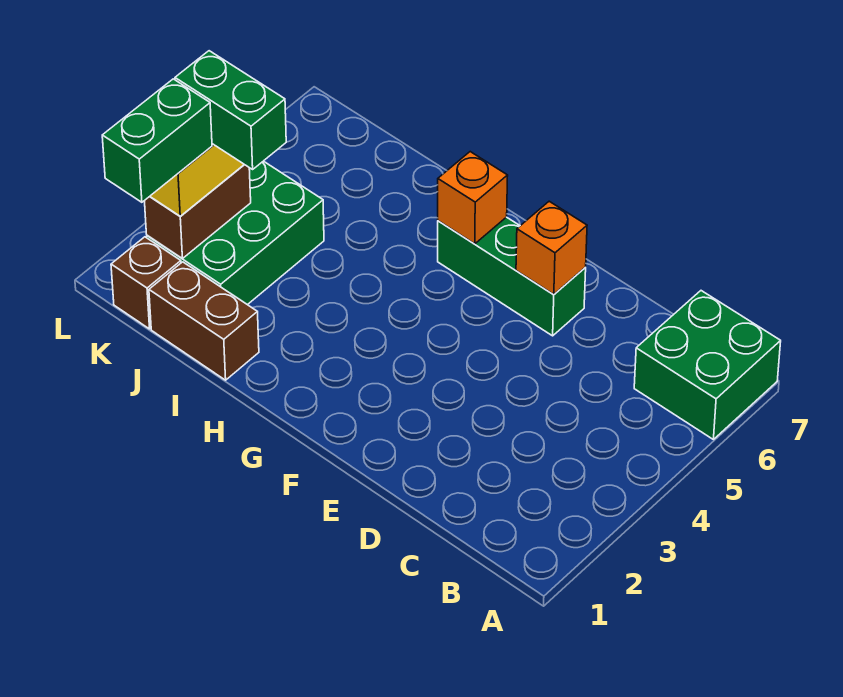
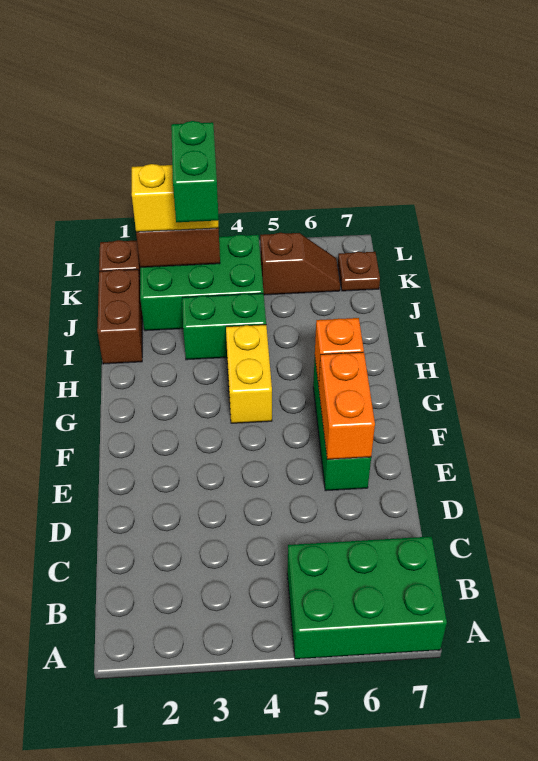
green brick A6:B7 level 1 -> green brick A5:B7 level 1
orange brick E6 level 2 -> orange brick E6:F6 level 2
none -> yellow brick G4:H4 level 1
green brick K1:K2 level 4 -> green brick I3:I4 level 1
none -> brown slope K5:K6 level 1 top 5
none -> brown plate K7 level 1

